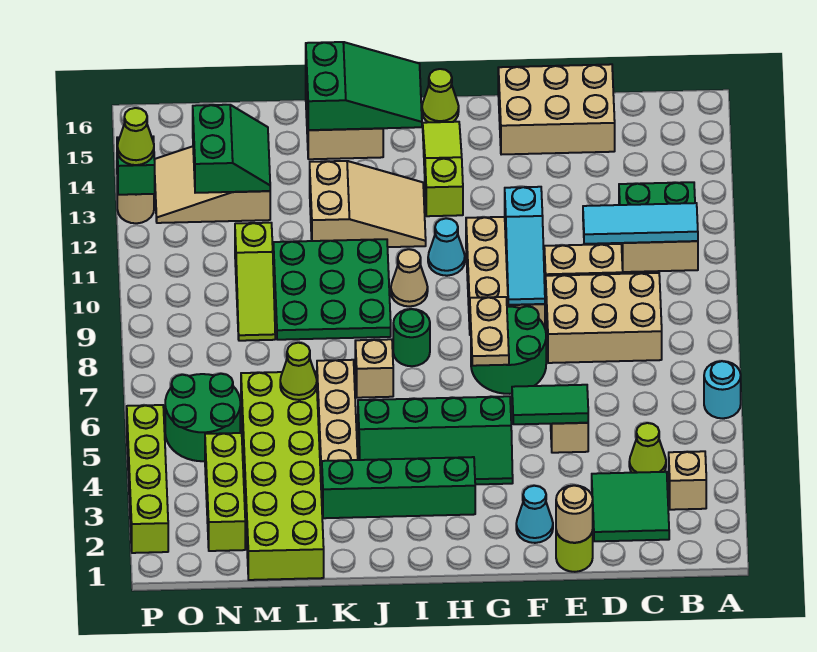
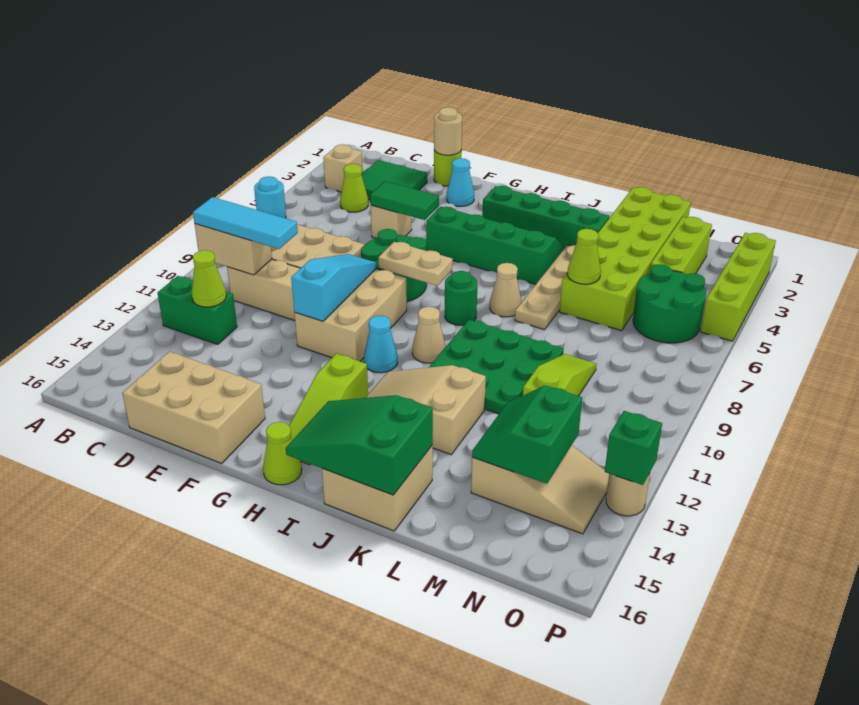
tan plate G7:G8 level 2 -> tan plate G8:H8 level 2
tan brick J7 level 1 -> tan cone J7 level 1
lime cone P13 level 3 -> lime cone C12 level 2

